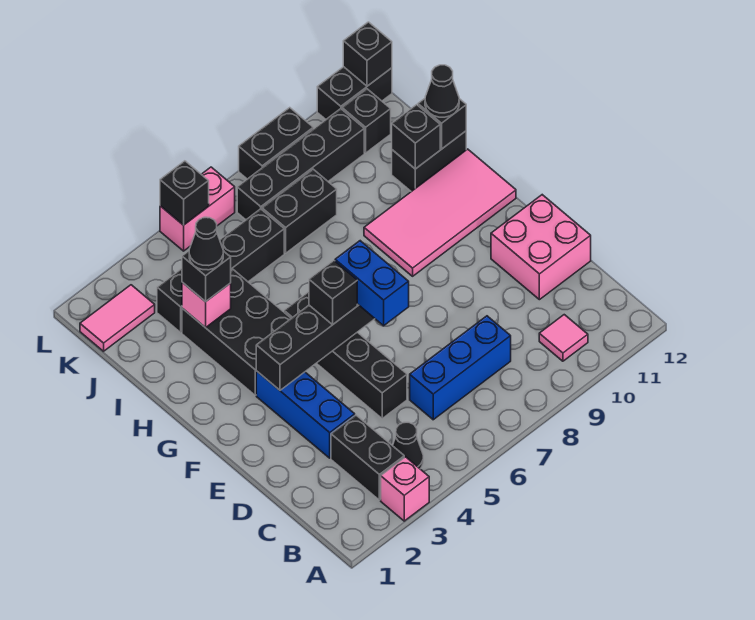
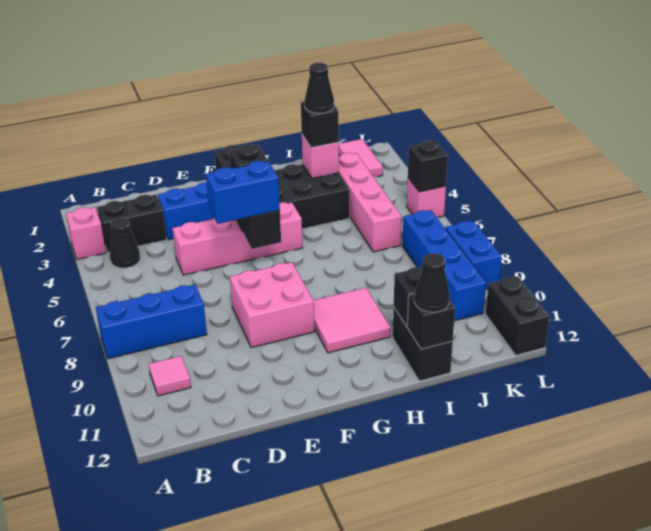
blue brick C6:C8 level 1 -> blue brick A8:C8 level 1
black brick D5:G5 level 1 -> pink brick D5:G5 level 1
pink brick D11:E12 level 1 -> pink brick E8:F9 level 1
pink tile G9:H12 level 1 -> pink tile G9:H10 level 1
black brick J3:J6 level 1 -> pink brick J3:J6 level 1
black brick J7:J8 level 1 -> none
black brick K7:K10 level 1 -> blue brick K7:K10 level 1
black brick K11 level 1 -> none
pink brick L5:L6 level 1 -> pink brick L5 level 1
black brick L8:L9 level 1 -> blue brick L8:L9 level 1
black brick L12 level 2 -> none

